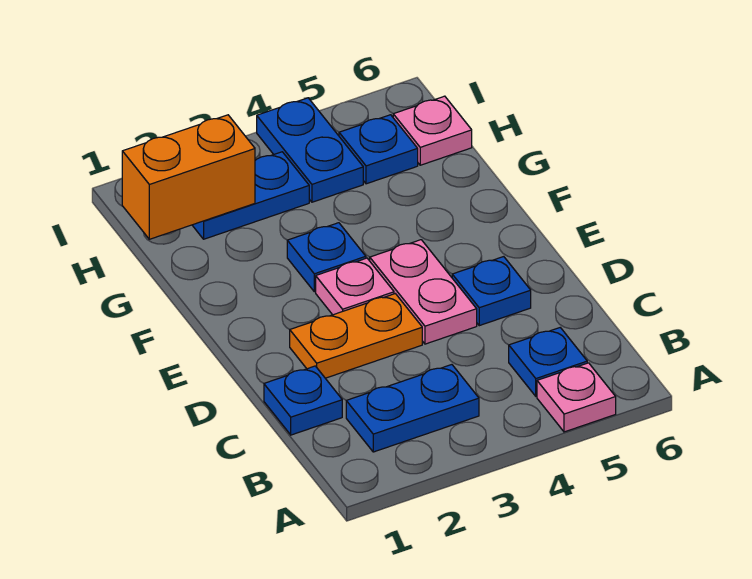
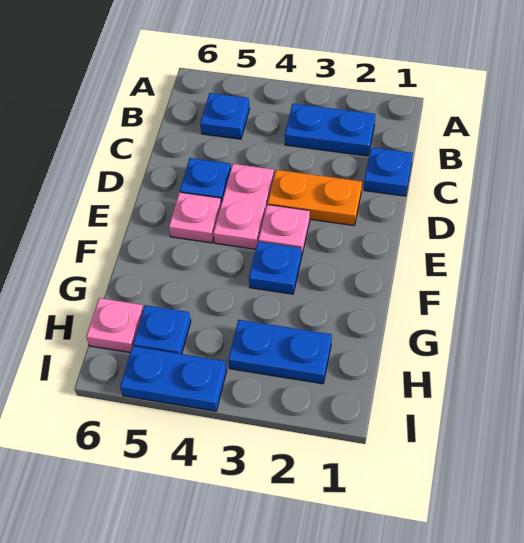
pink plate A5 level 1 -> pink plate E5 level 1
orange brick H1:H2 level 2 -> none
blue plate H4:I4 level 1 -> blue plate I4:I5 level 1

